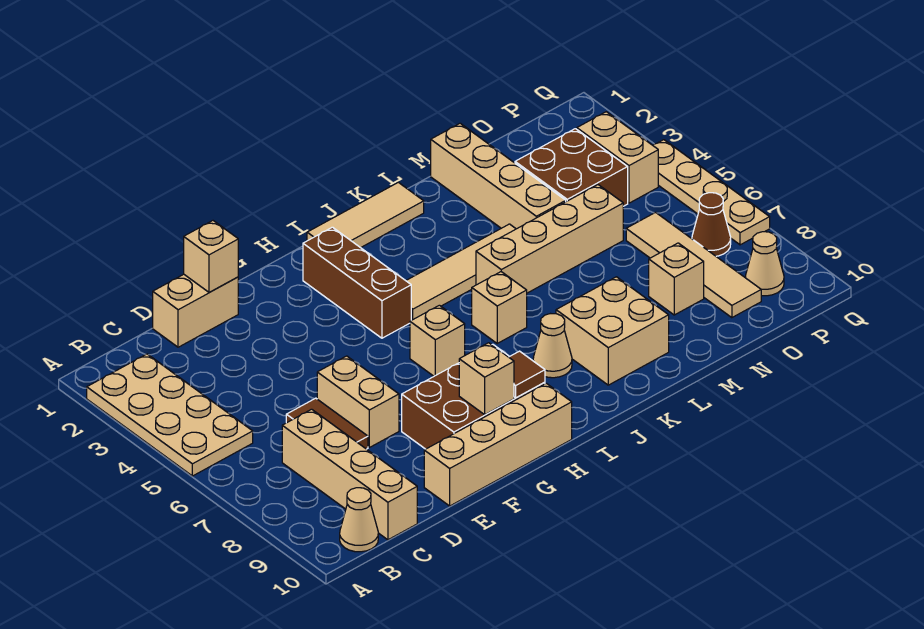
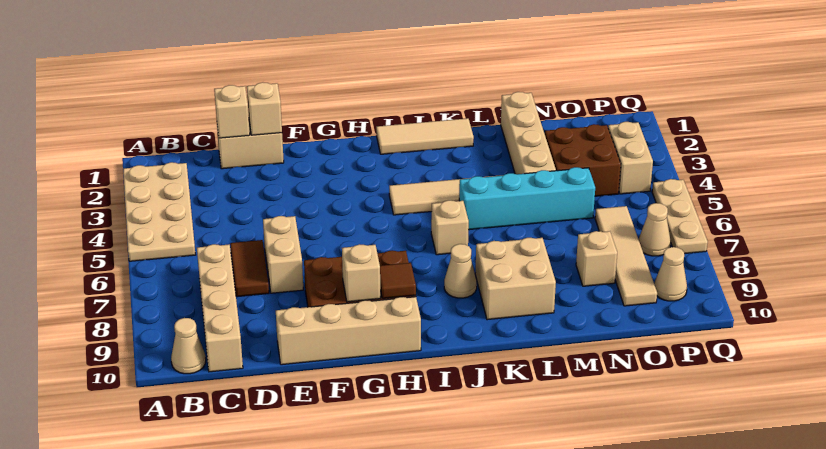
brown brick H2:H4 level 1 -> none
tan brick H6 level 1 -> tan brick D1 level 2
tan brick K5:N5 level 1 -> cyan brick K5:N5 level 1
brown cone P7 level 1 -> tan cone P7 level 1
tan plate Q4:Q7 level 1 -> tan plate Q5:Q7 level 1

